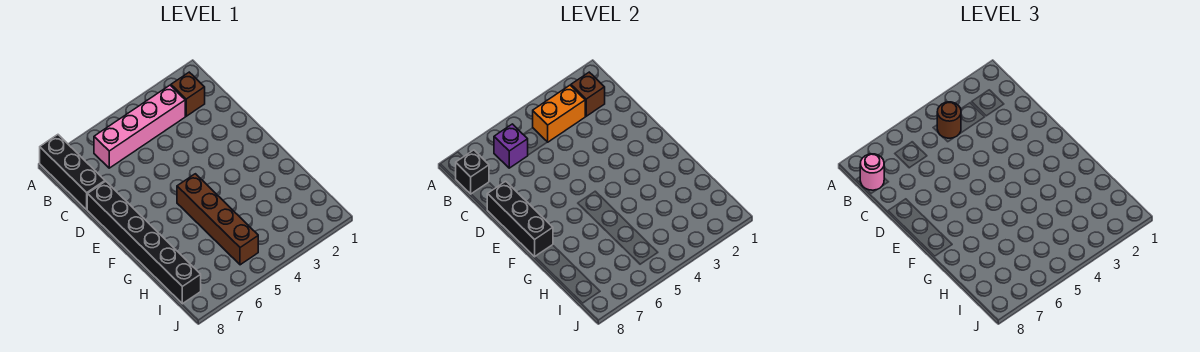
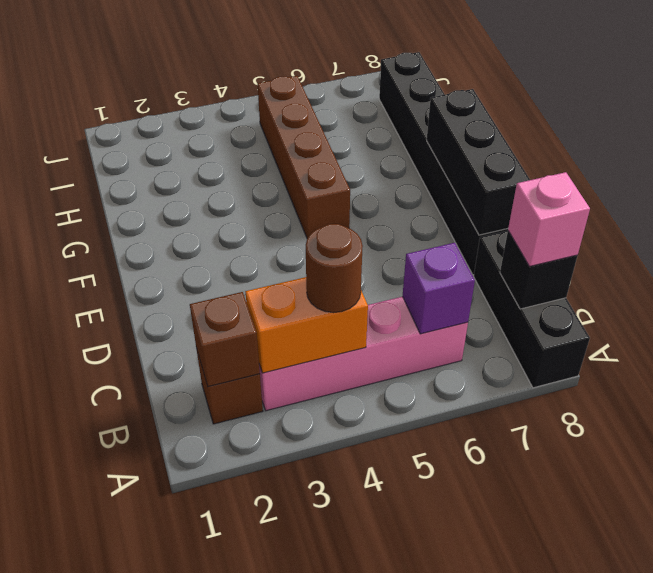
pink round brick B8 level 3 -> pink brick B8 level 3

